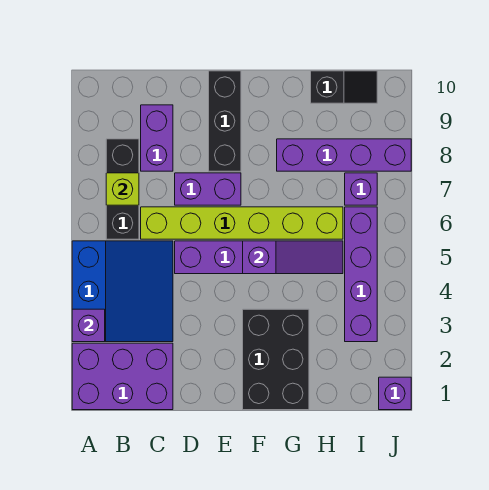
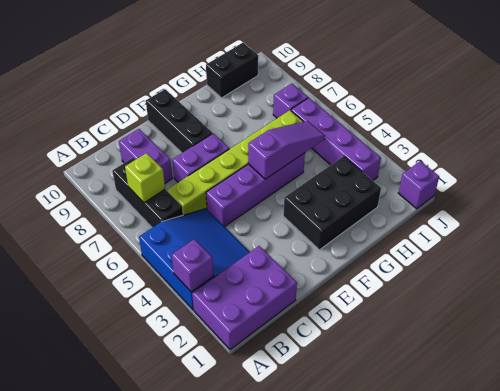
black brick F1:G3 level 1 -> black brick F2:H3 level 1
purple brick G8:J8 level 1 -> none
black slope H10:I10 level 1 top H -> black brick H10:I10 level 1

